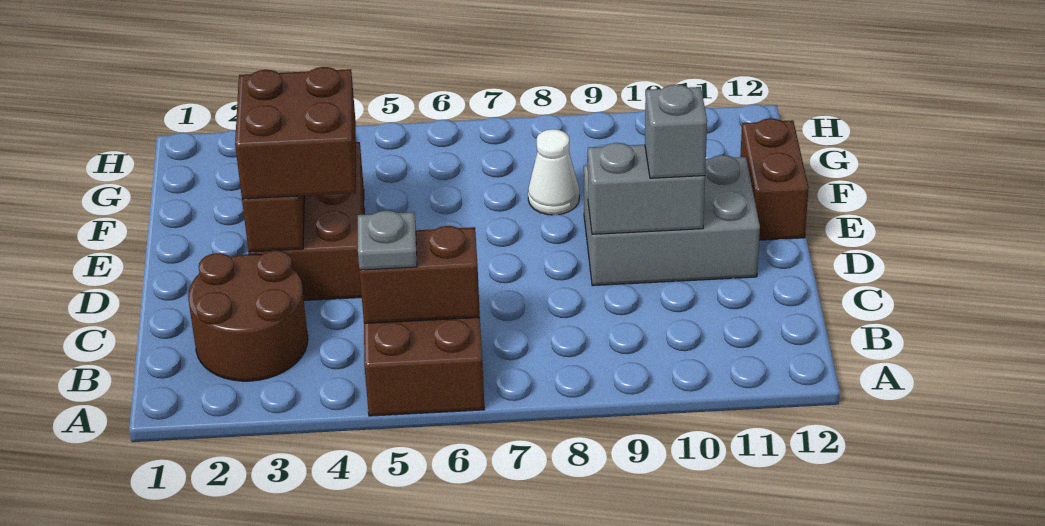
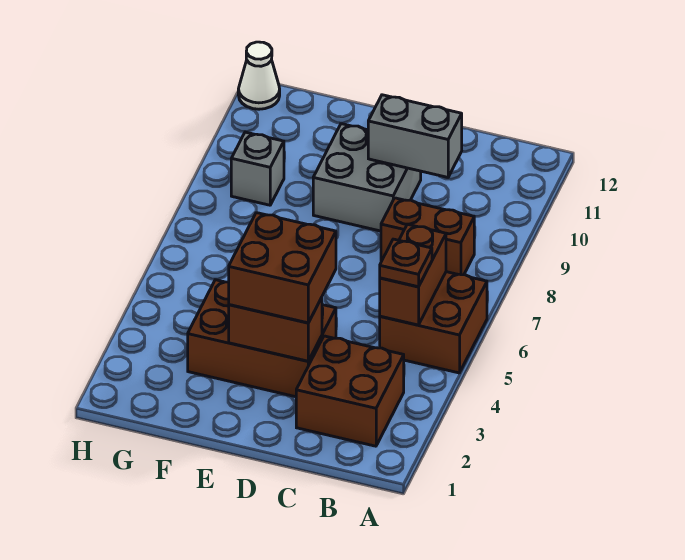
brown round brick B2:C3 level 1 -> brown brick B2:C3 level 1
grey plate B5 level 3 -> brown plate B5 level 3
grey brick D9:E11 level 1 -> grey brick D9:E10 level 1
grey brick D9:D10 level 2 -> grey brick C10:D10 level 2
grey brick D10 level 3 -> grey brick G9 level 1
brown brick E12:F12 level 1 -> brown brick B8:C8 level 1
white cone F8 level 1 -> white cone H12 level 1

